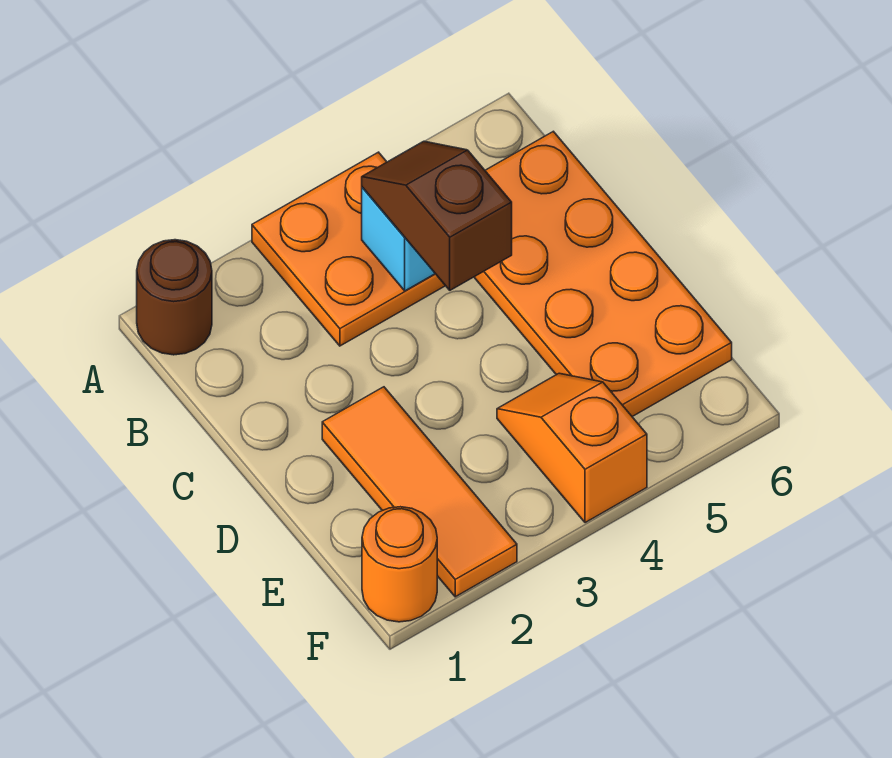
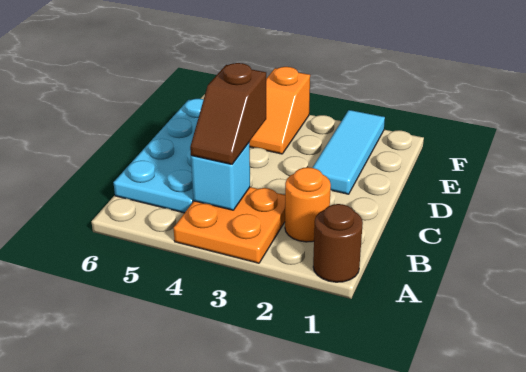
orange plate B5:E6 level 1 -> cyan plate B5:E6 level 1
orange tile D2:F2 level 1 -> cyan tile D2:F2 level 1
orange round brick F1 level 1 -> orange round brick B2 level 1

